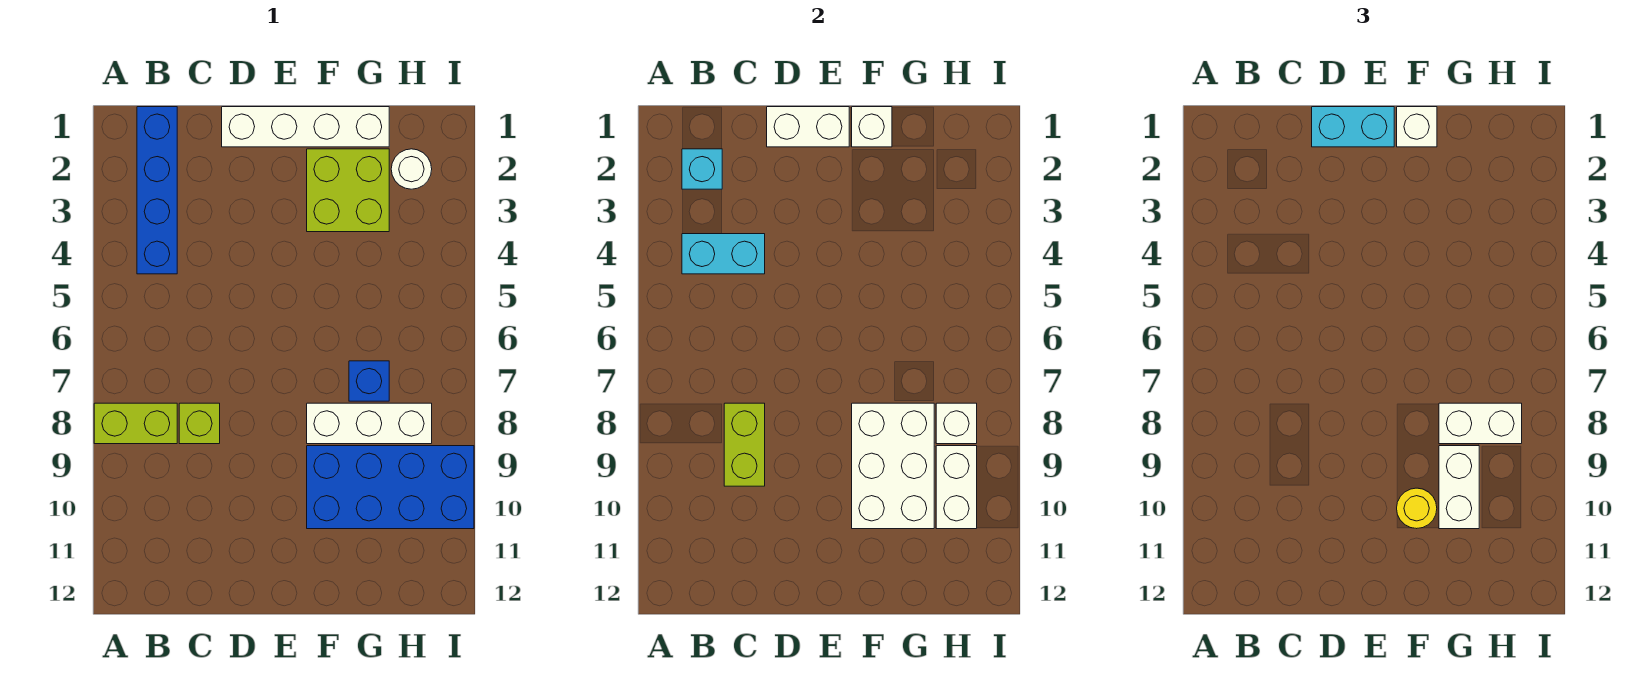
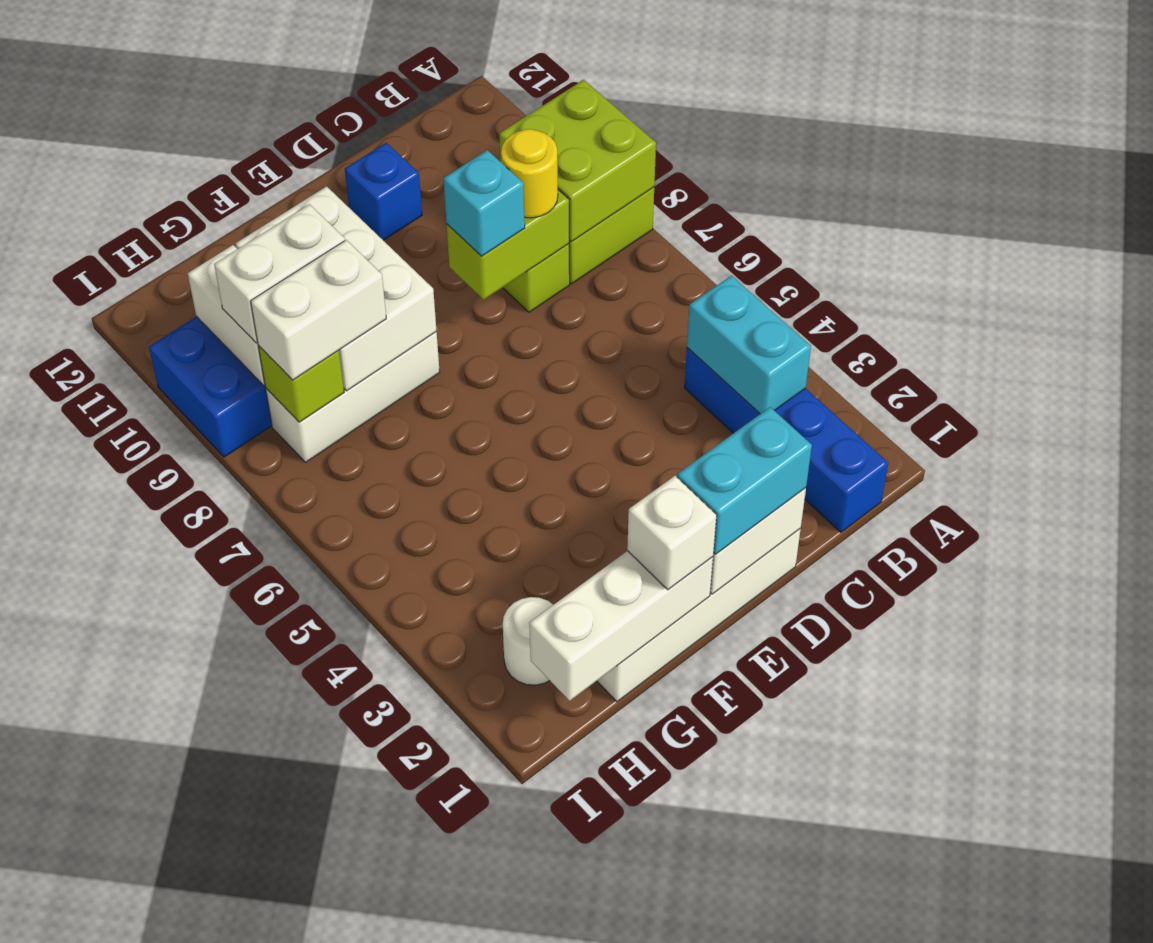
cyan brick B2 level 2 -> cyan brick D8 level 3
cyan brick B4:C4 level 2 -> cyan brick B3:B4 level 2
lime brick C8:C9 level 2 -> lime brick C8:D8 level 2
white brick F1 level 2 -> white brick F1:H1 level 2
lime brick F2:G3 level 1 -> lime brick A8:B9 level 2
yellow round brick F10 level 3 -> yellow round brick C8 level 3
blue brick G7 level 1 -> blue brick D11 level 1
white brick G9:G10 level 3 -> white brick G9:H9 level 3
white brick H8 level 2 -> lime brick H8 level 2

